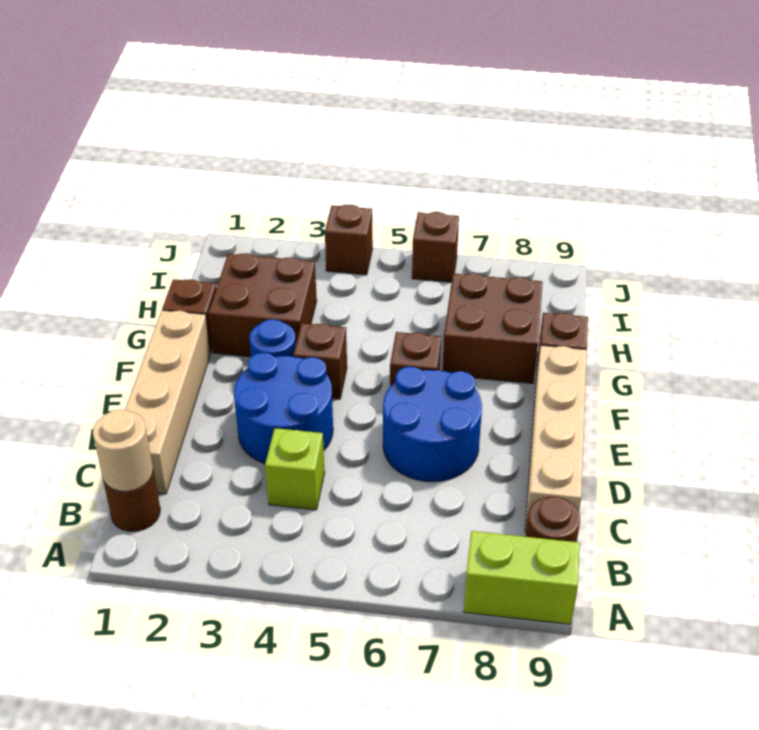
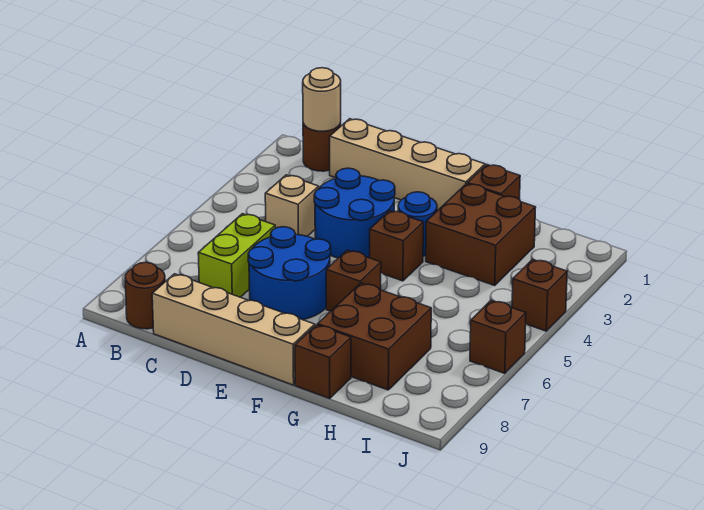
lime brick A8:A9 level 1 -> lime brick C6:C7 level 1
lime brick C4 level 1 -> tan brick C4 level 1

